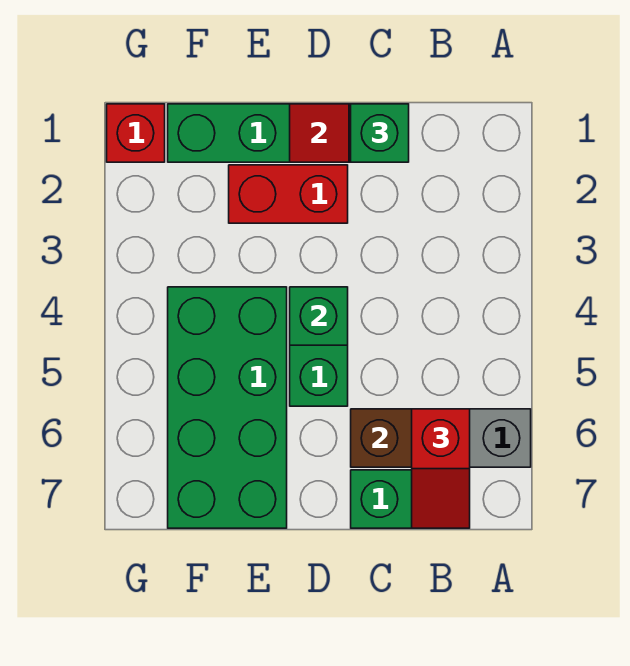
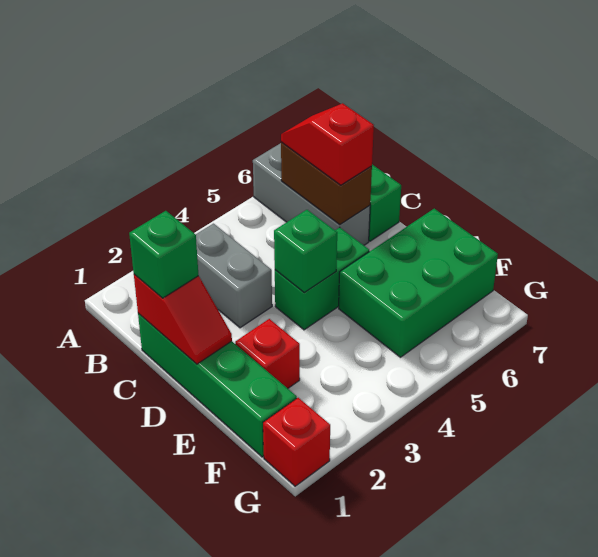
none -> grey brick B3:C3 level 1
red slope B6:B7 level 3 top 6 -> red slope B6:C6 level 3 top C
red brick D2:E2 level 1 -> red brick E2 level 1
green brick E4:F7 level 1 -> green brick E5:F7 level 1

